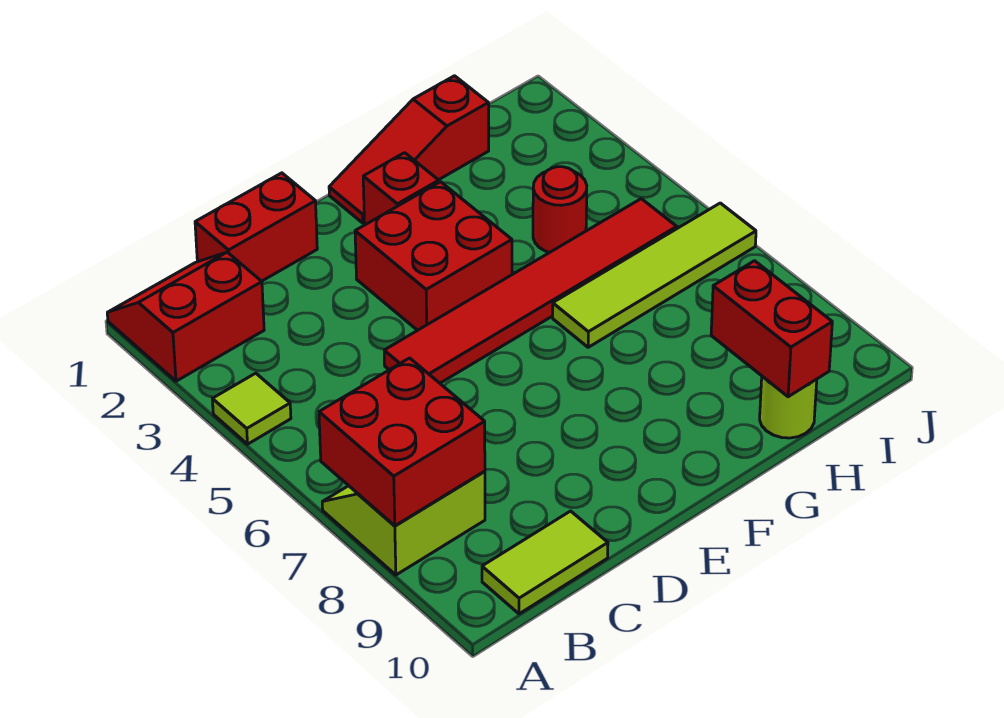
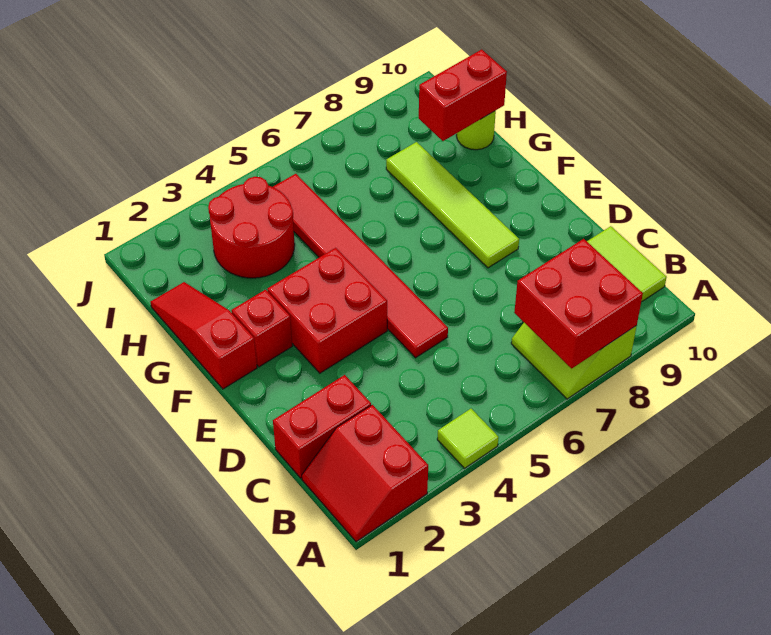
red brick C1:D1 level 1 -> red brick C1:C2 level 1
red slope F1:H1 level 1 top H -> red slope F1:H1 level 1 top F
lime tile G6:J6 level 1 -> lime tile E8:H8 level 1
red round brick H4 level 1 -> red round brick H3:I4 level 1

